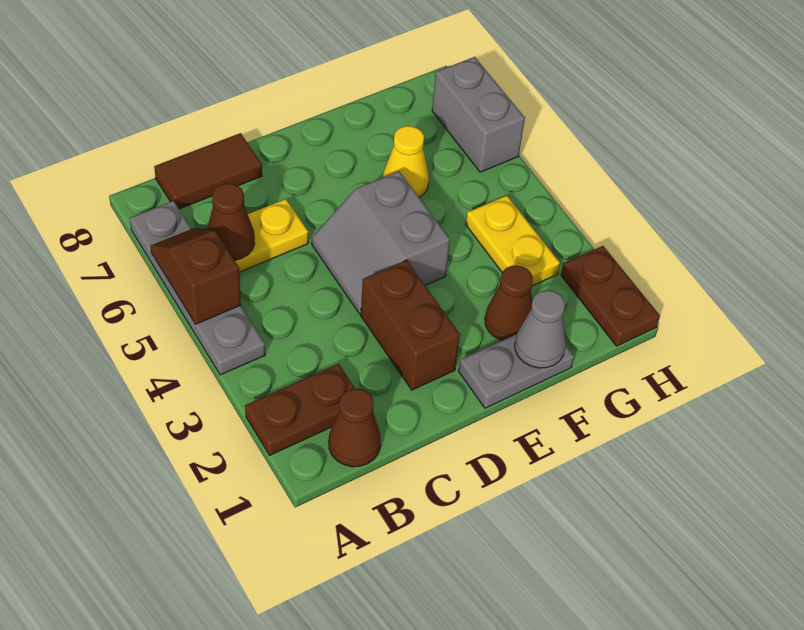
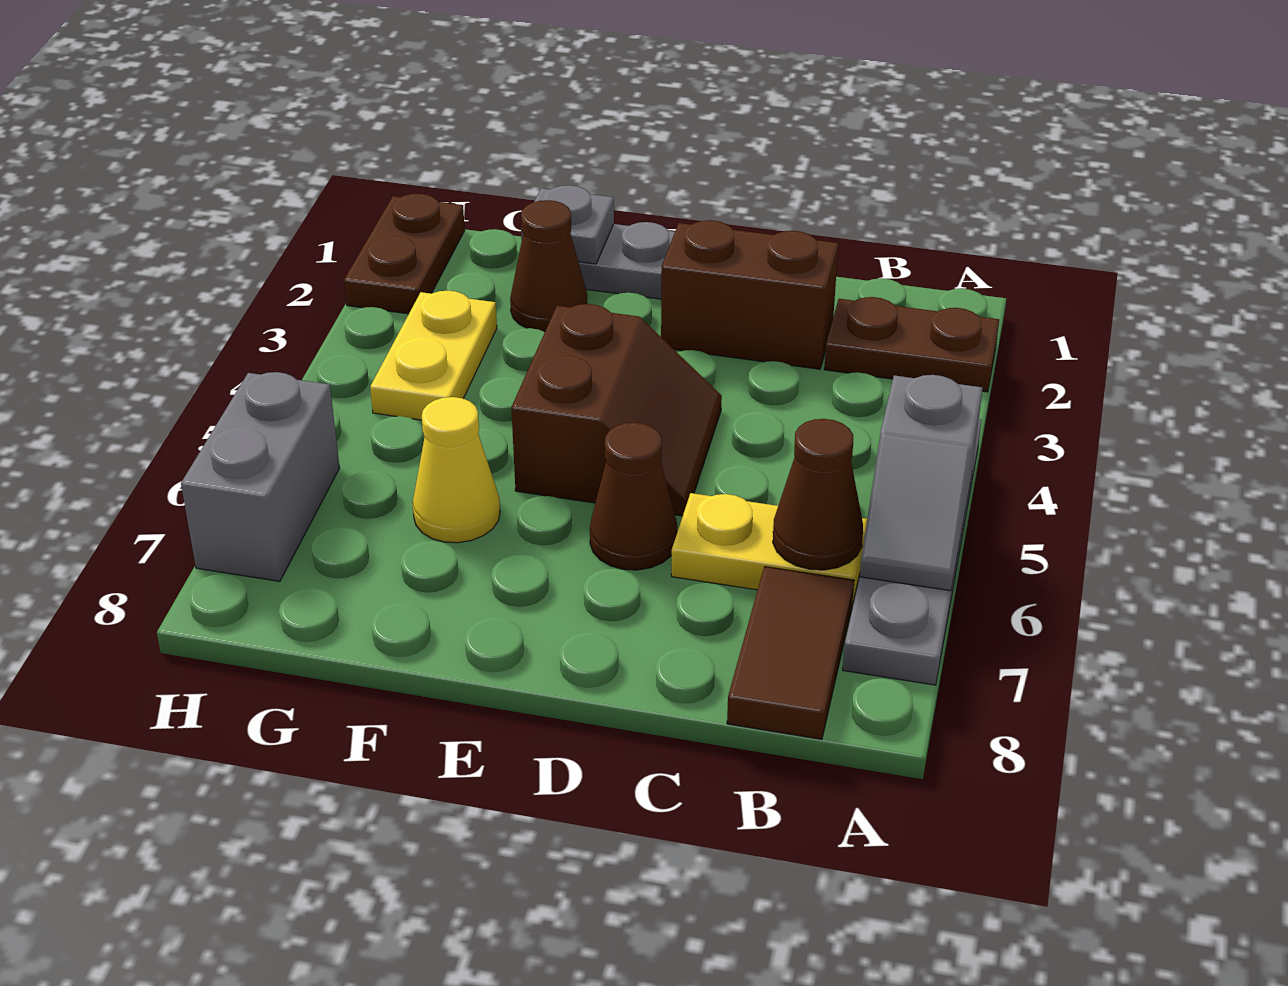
brown slope A5:A6 level 2 top 5 -> grey slope A5:A6 level 2 top 5
brown cone B1 level 1 -> brown cone D6 level 1
brown tile B8:C8 level 1 -> brown tile B7:B8 level 1
brown brick D2:D3 level 1 -> brown brick C2:D2 level 1
grey slope D4:E5 level 1 top E -> brown slope D4:E5 level 1 top E
grey cone F1 level 2 -> grey plate F1 level 2

